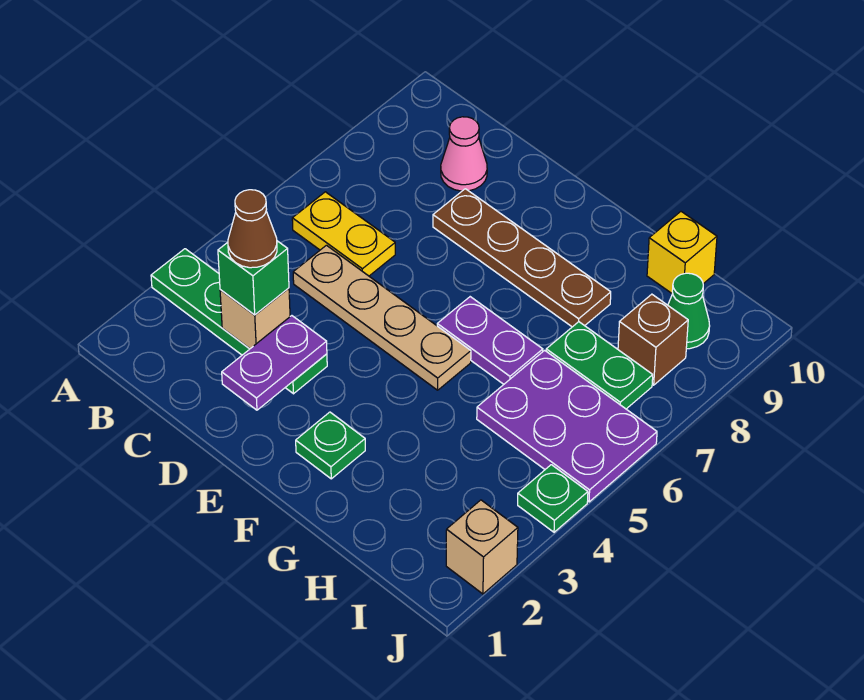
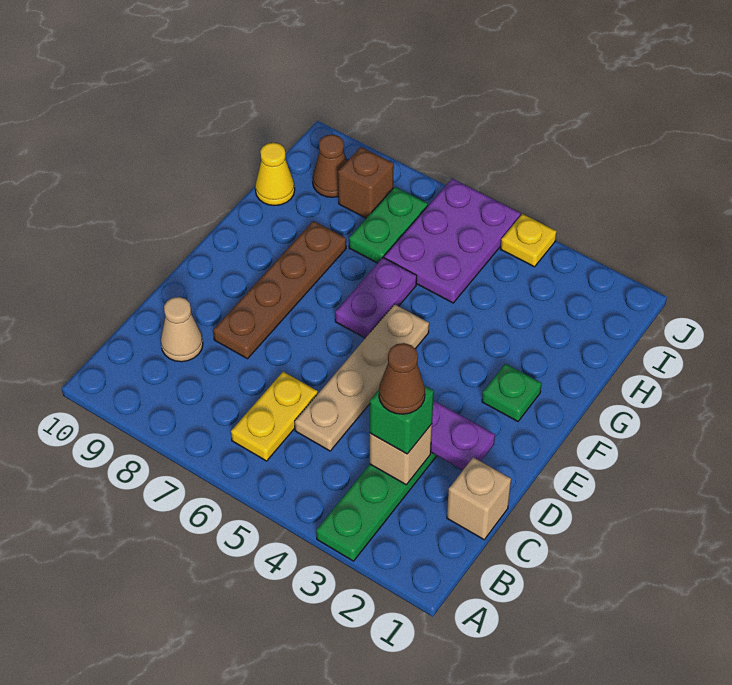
pink cone C9 level 1 -> tan cone C9 level 1
yellow brick H10 level 1 -> yellow cone H10 level 1
green cone I9 level 1 -> brown cone I9 level 1
tan brick J2 level 1 -> tan brick C1 level 1
green plate J4 level 1 -> yellow plate J4 level 1

